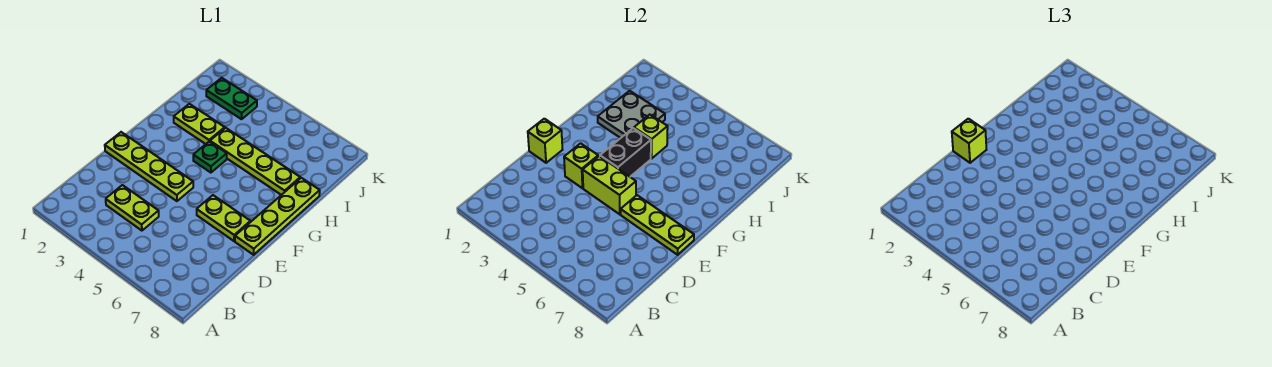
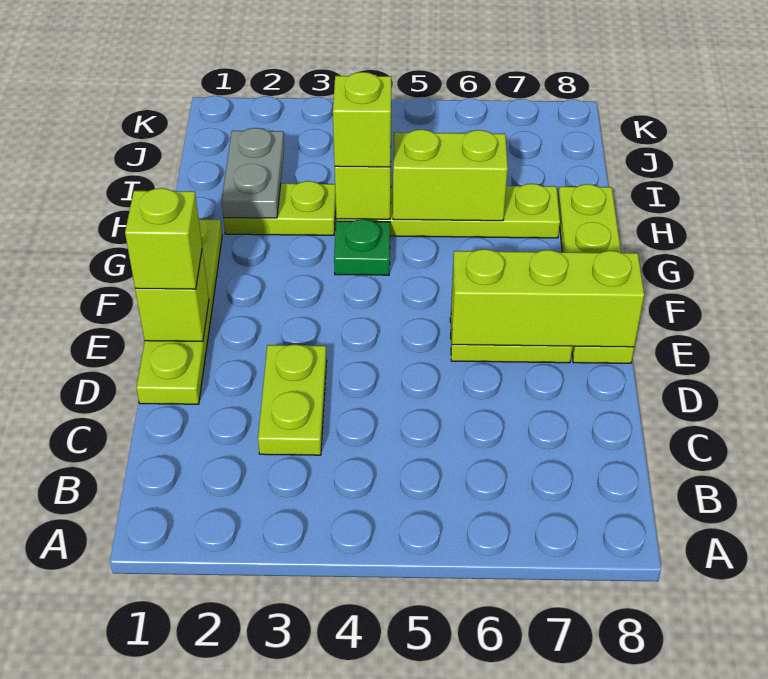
lime plate C3:C4 level 1 -> lime plate C3:D3 level 1
lime plate E1:E4 level 1 -> lime plate D1:G1 level 1
lime brick E3 level 2 -> lime brick H4 level 3
lime brick E4:E5 level 2 -> lime brick H5:H6 level 2
lime plate E6:E8 level 2 -> lime brick E6:E8 level 2
black brick F4:G4 level 2 -> none
grey plate H2:I3 level 2 -> grey plate H2:I2 level 2
green plate J2:J3 level 1 -> none

